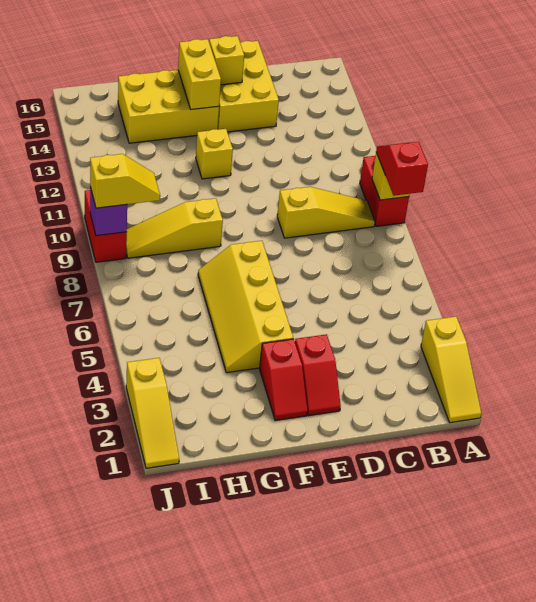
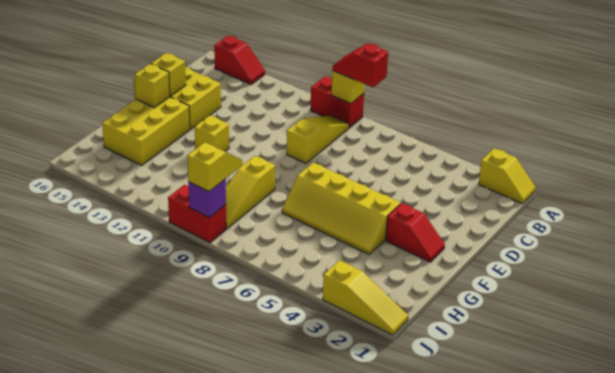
yellow slope A1:A3 level 1 top 3 -> yellow slope A1:A2 level 1 top 2
red slope E2:E3 level 1 top 3 -> red slope A14:A15 level 1 top 15
yellow brick F14:F15 level 2 -> yellow brick F15 level 2

